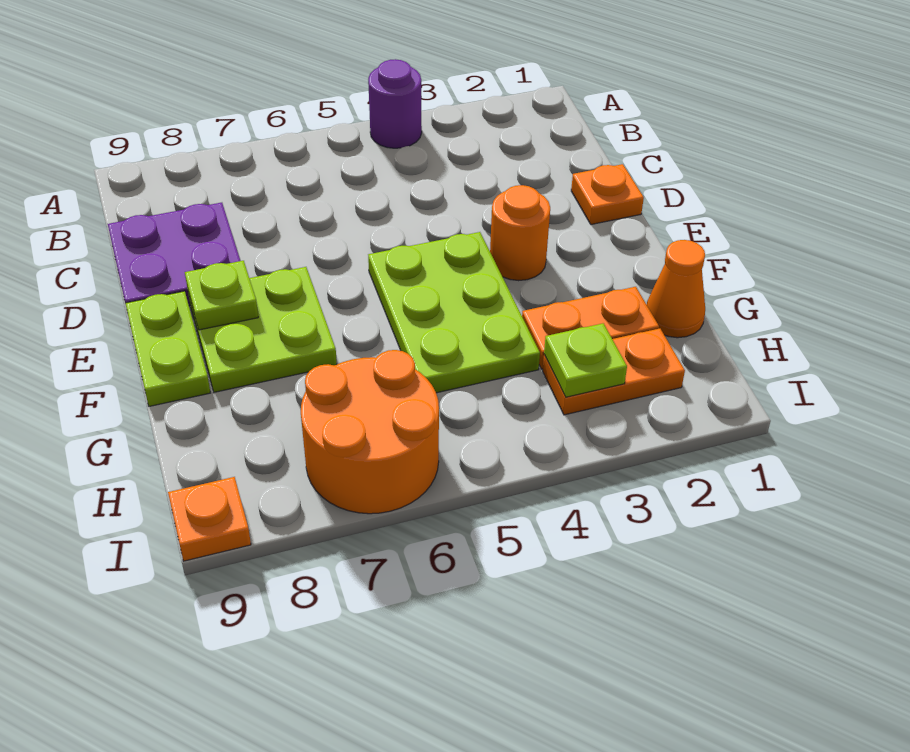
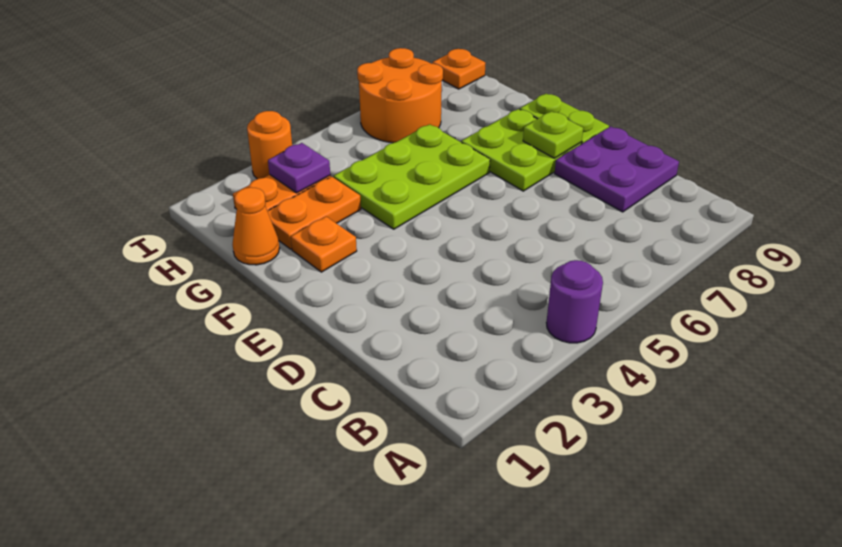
orange plate D1 level 1 -> orange plate F2 level 1
orange round brick E3 level 1 -> orange round brick I3 level 1
lime plate E4:G5 level 1 -> lime plate F4:G6 level 1
lime plate H3 level 2 -> purple plate H3 level 2

